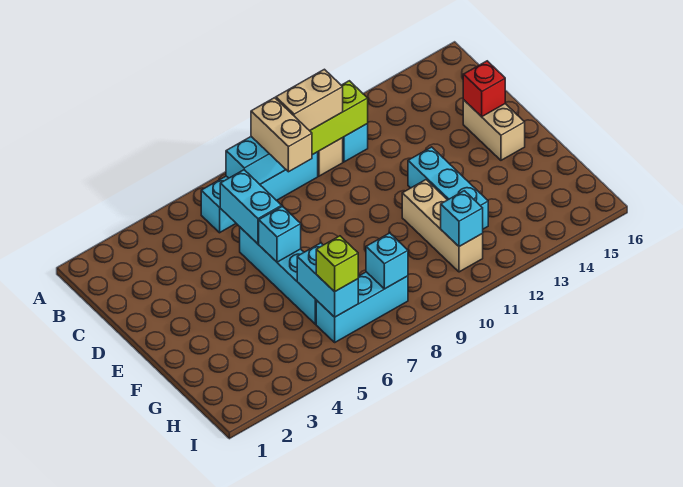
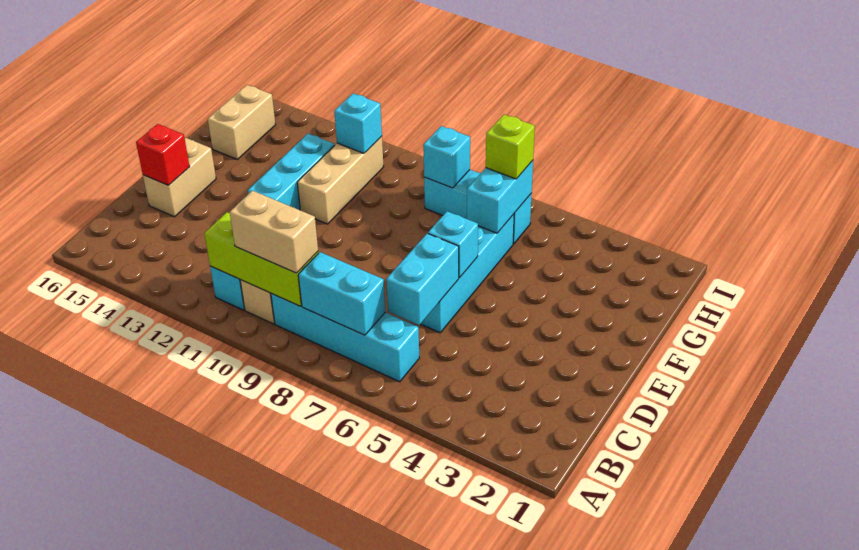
tan brick B8:C8 level 3 -> tan brick G15:H15 level 1

